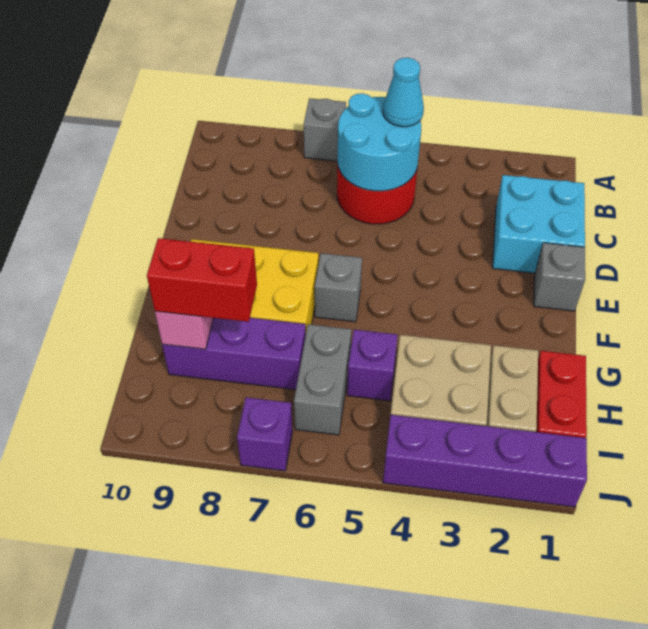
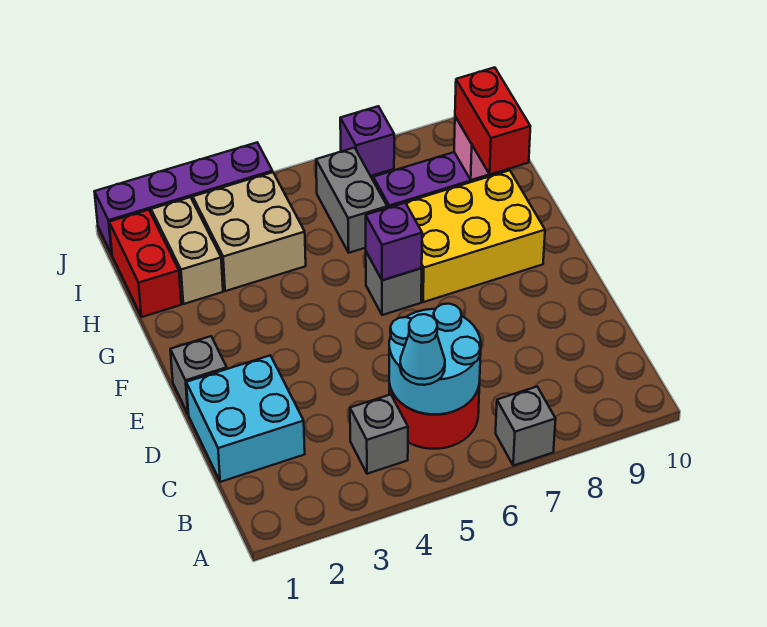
none -> grey brick B4 level 1
purple brick H5 level 1 -> purple brick F6 level 2
red brick H8:H9 level 3 -> red brick G9:H9 level 3

